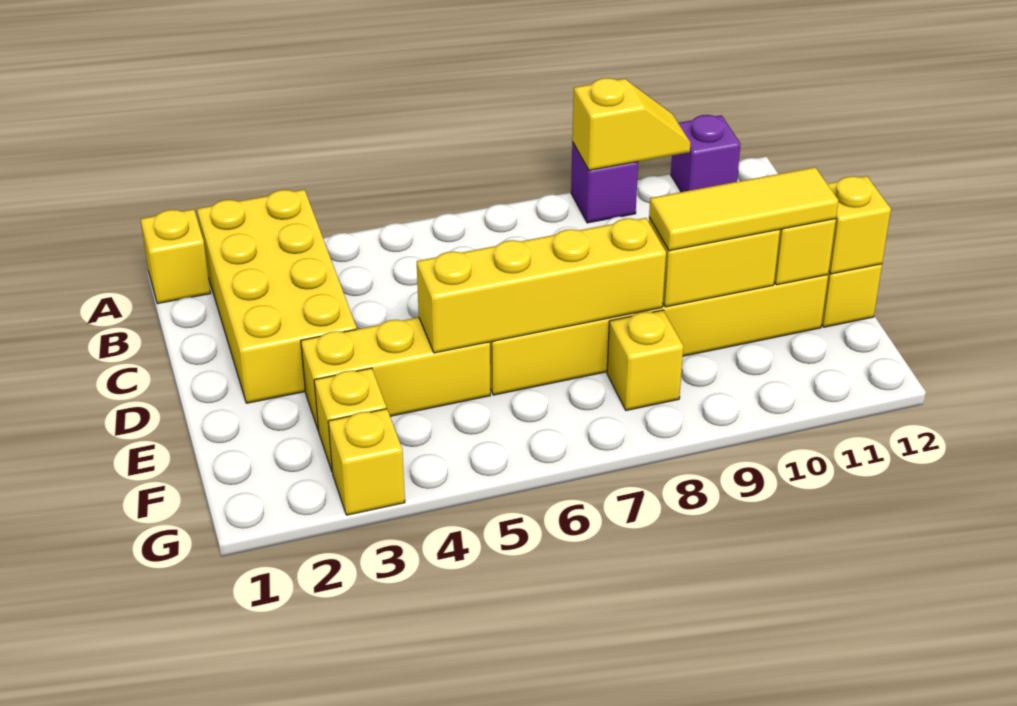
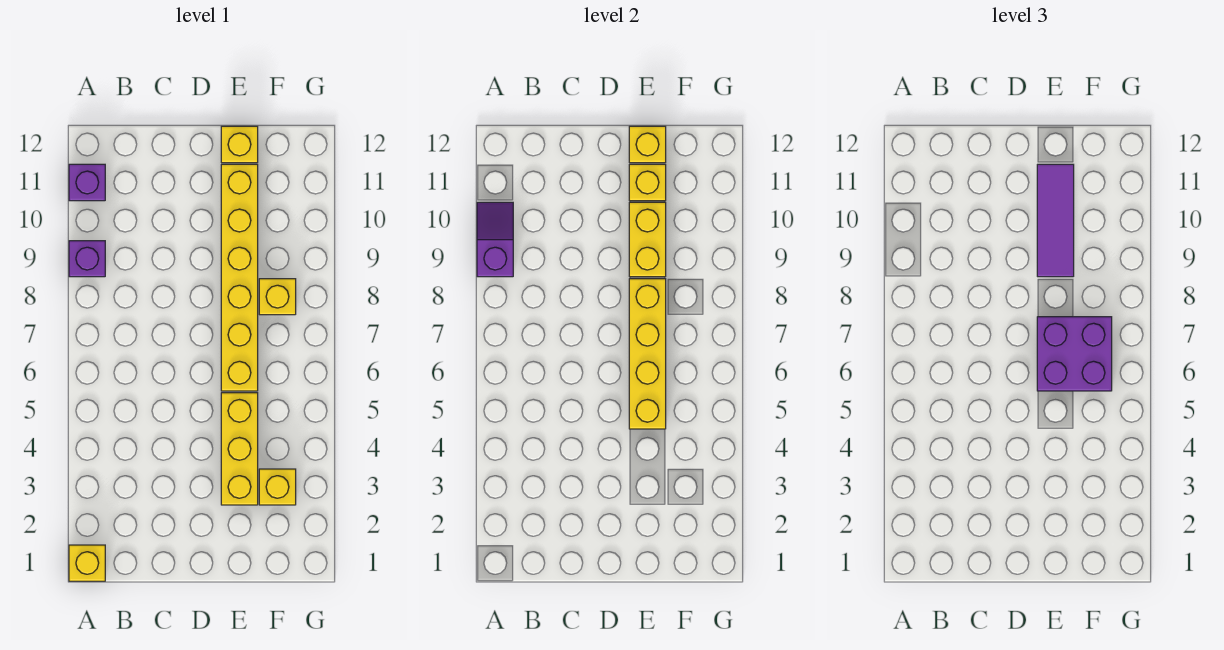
yellow brick A2:D3 level 1 -> none
yellow slope A9:A10 level 2 top 9 -> purple slope A9:A10 level 2 top 9
none -> purple brick E6:F7 level 3
yellow tile E9:E11 level 3 -> purple tile E9:E11 level 3
yellow brick G3 level 1 -> none

